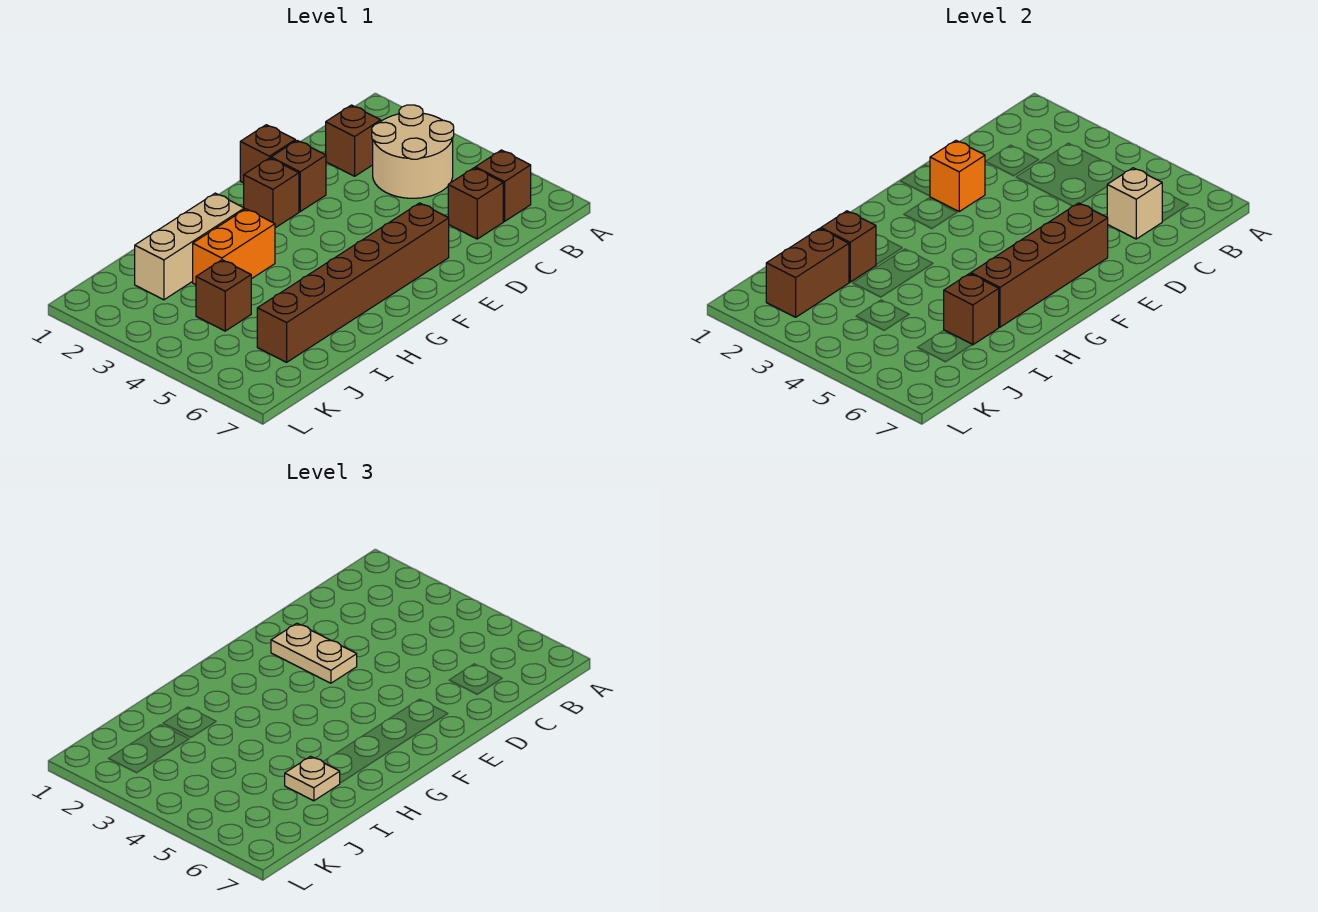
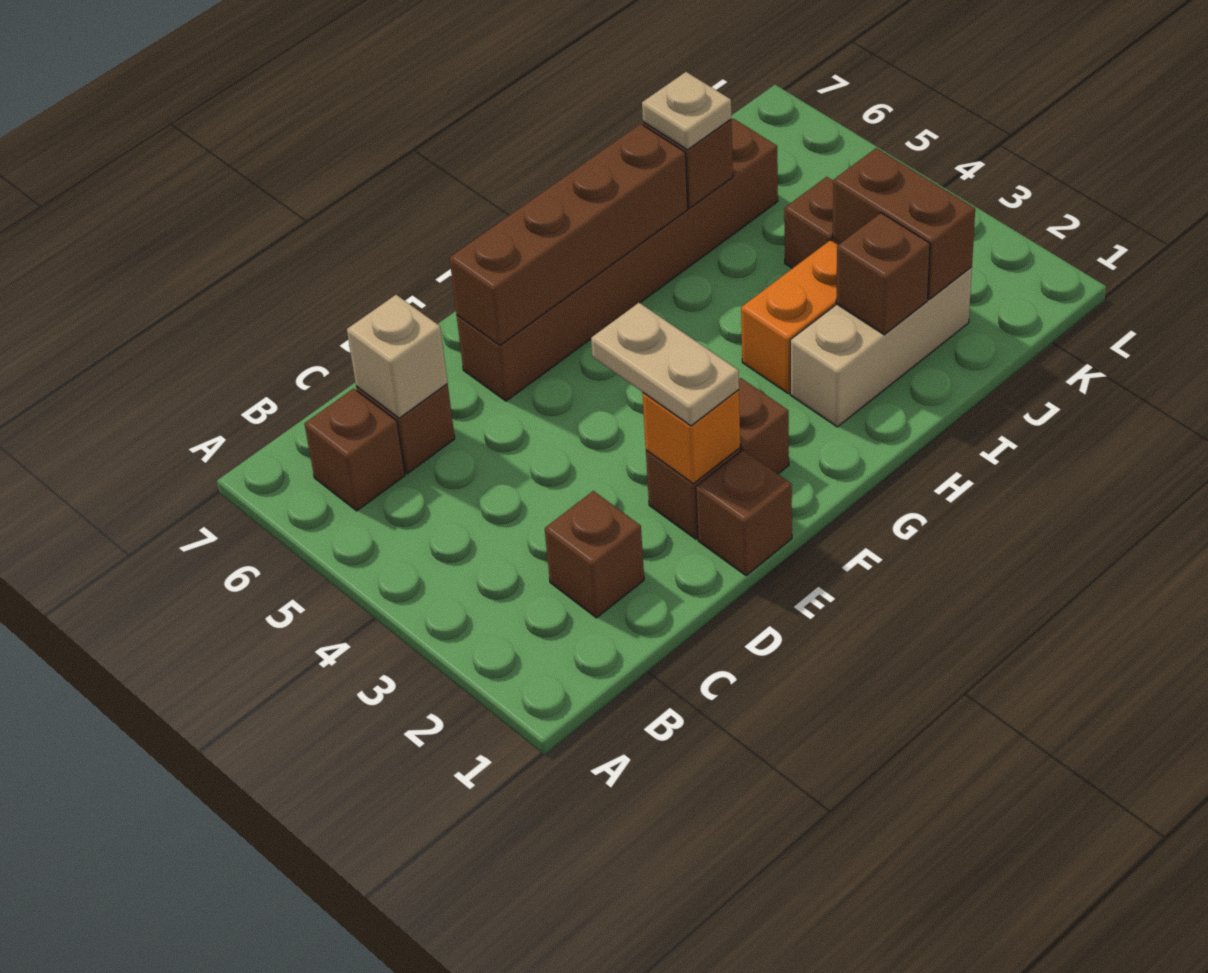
tan round brick B3:C4 level 1 -> none
brown brick J2:K2 level 2 -> brown brick J2:J3 level 2

